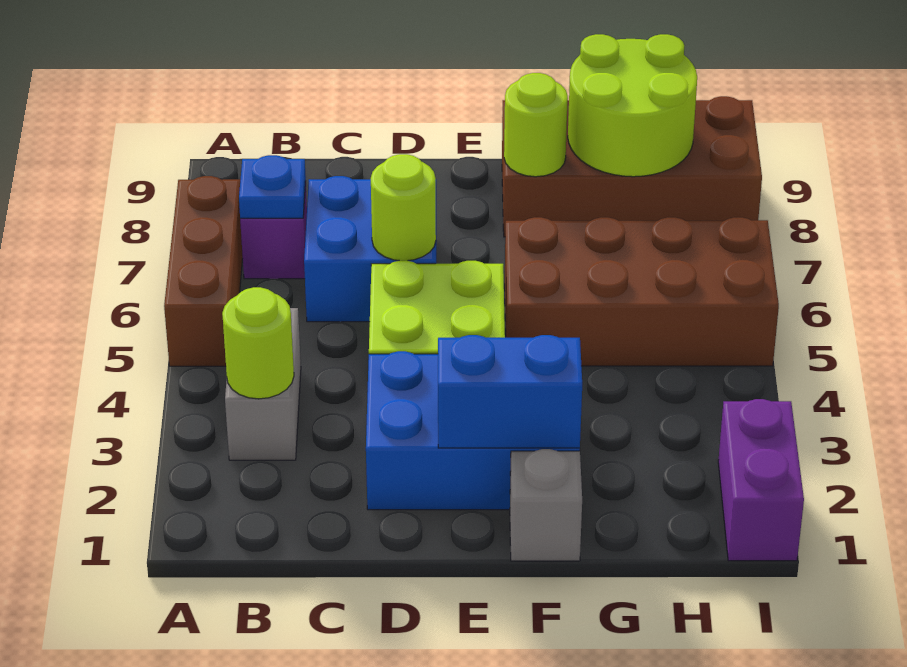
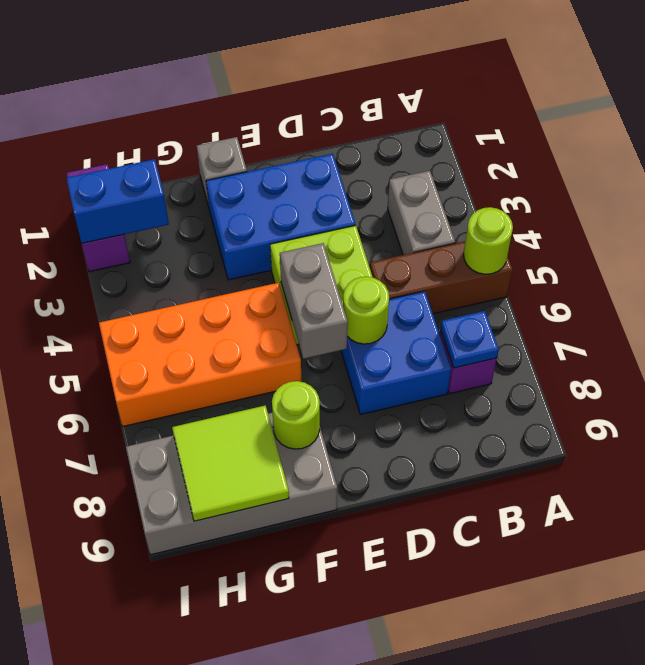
brown brick A5:A7 level 1 -> brown brick A5:C5 level 1
lime round brick B3 level 2 -> lime round brick A5 level 2
blue brick E2:F2 level 2 -> blue brick H2:I2 level 2
none -> grey brick E5:E6 level 2
brown brick F5:I6 level 1 -> orange brick F5:I6 level 1
brown brick F8:I9 level 1 -> grey brick F8:I9 level 1
lime round brick G8:H9 level 2 -> lime tile G8:H9 level 2

